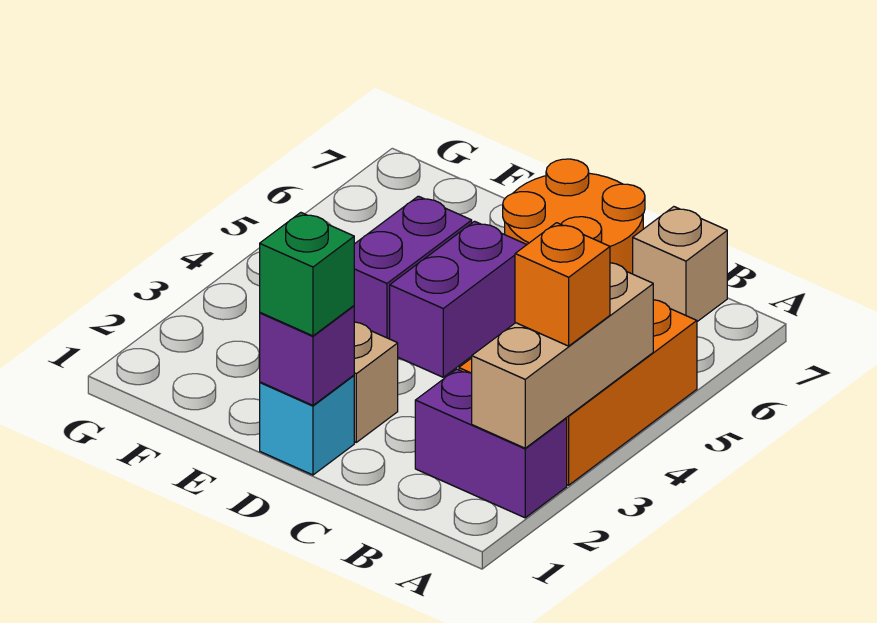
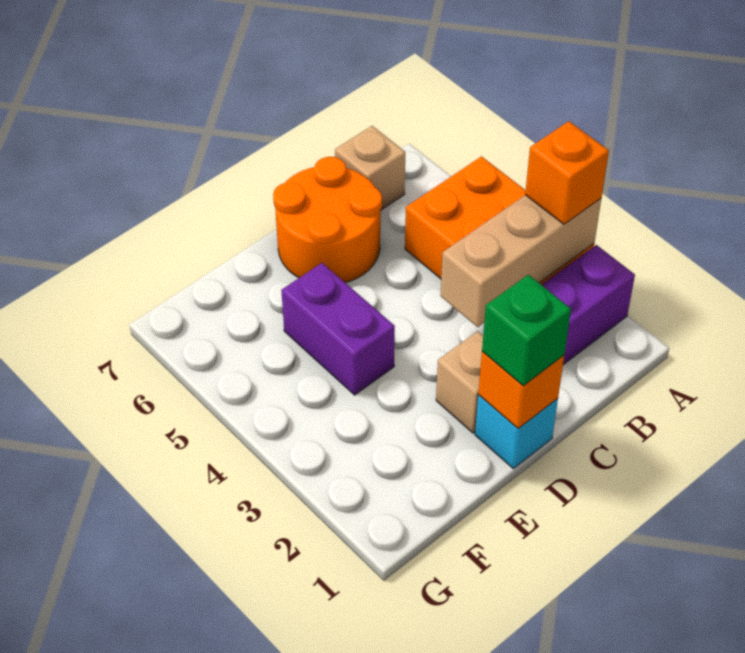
tan brick A2:A4 level 2 -> tan brick A3:C3 level 2
purple brick D1 level 2 -> orange brick D1 level 2
purple brick D4:D5 level 1 -> none

